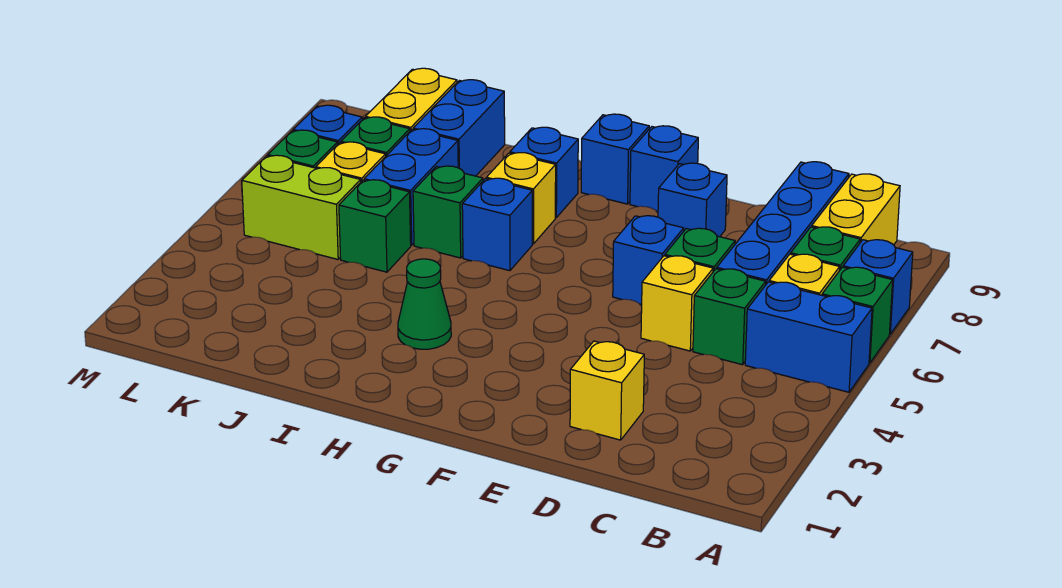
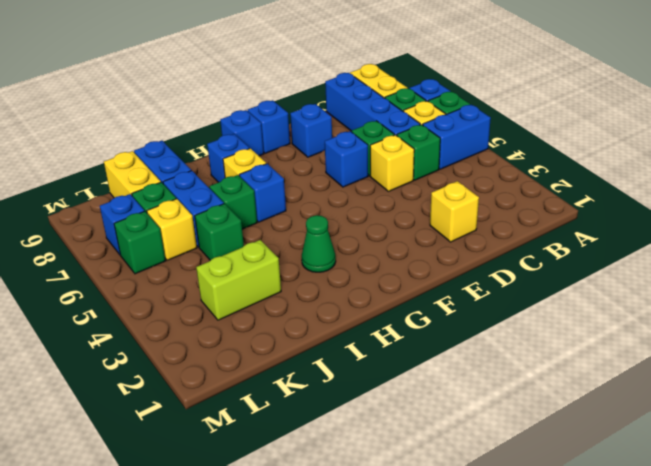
lime brick K5:L5 level 1 -> lime brick J3:K3 level 1

